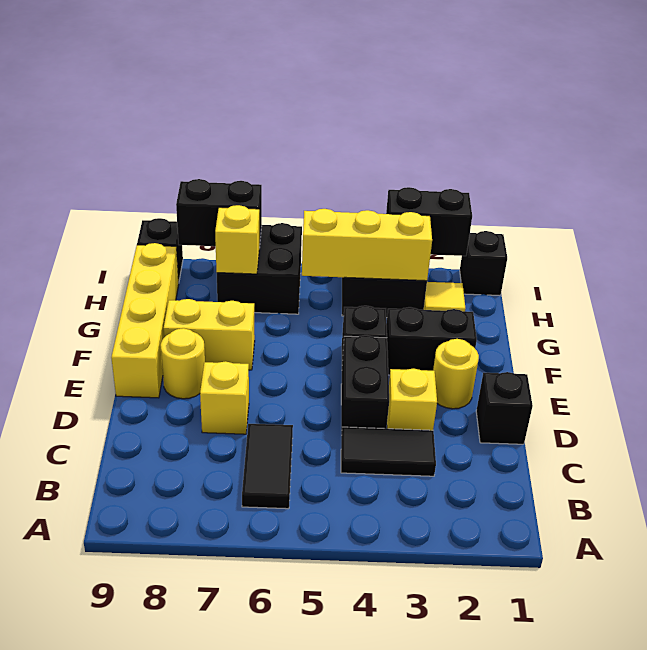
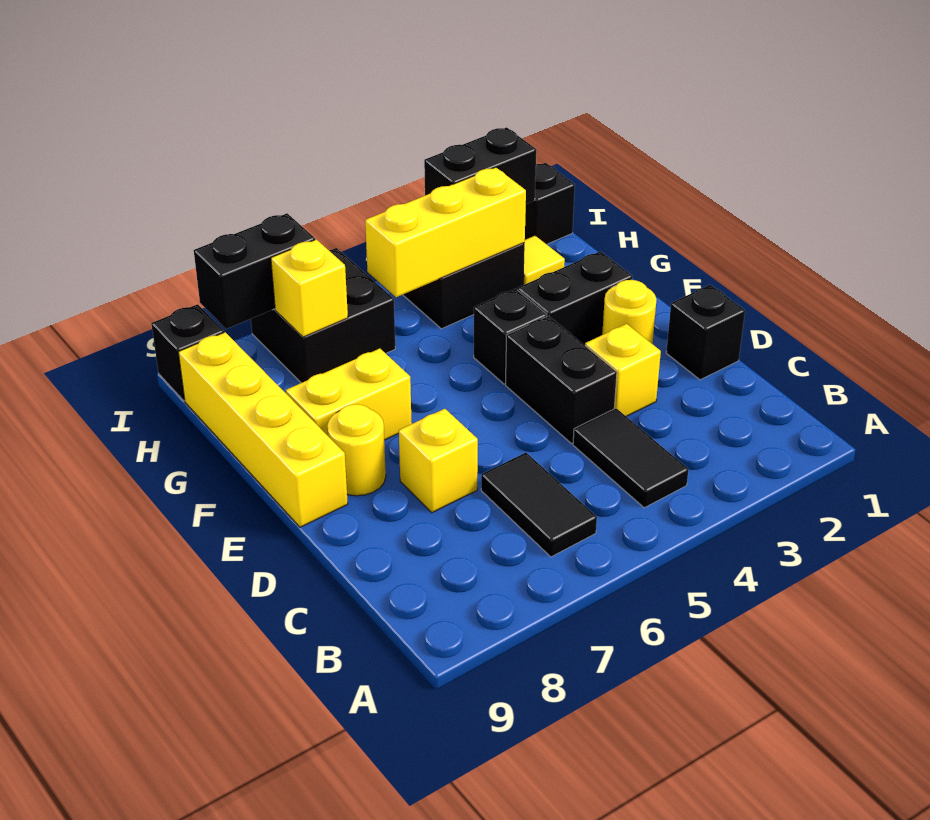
black tile C3:C4 level 1 -> black tile B4:C4 level 1

